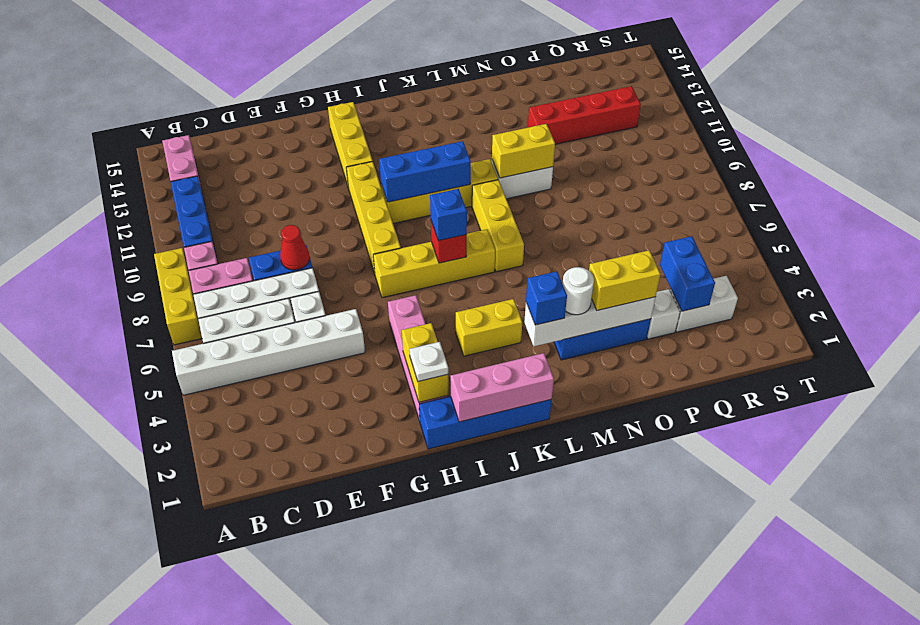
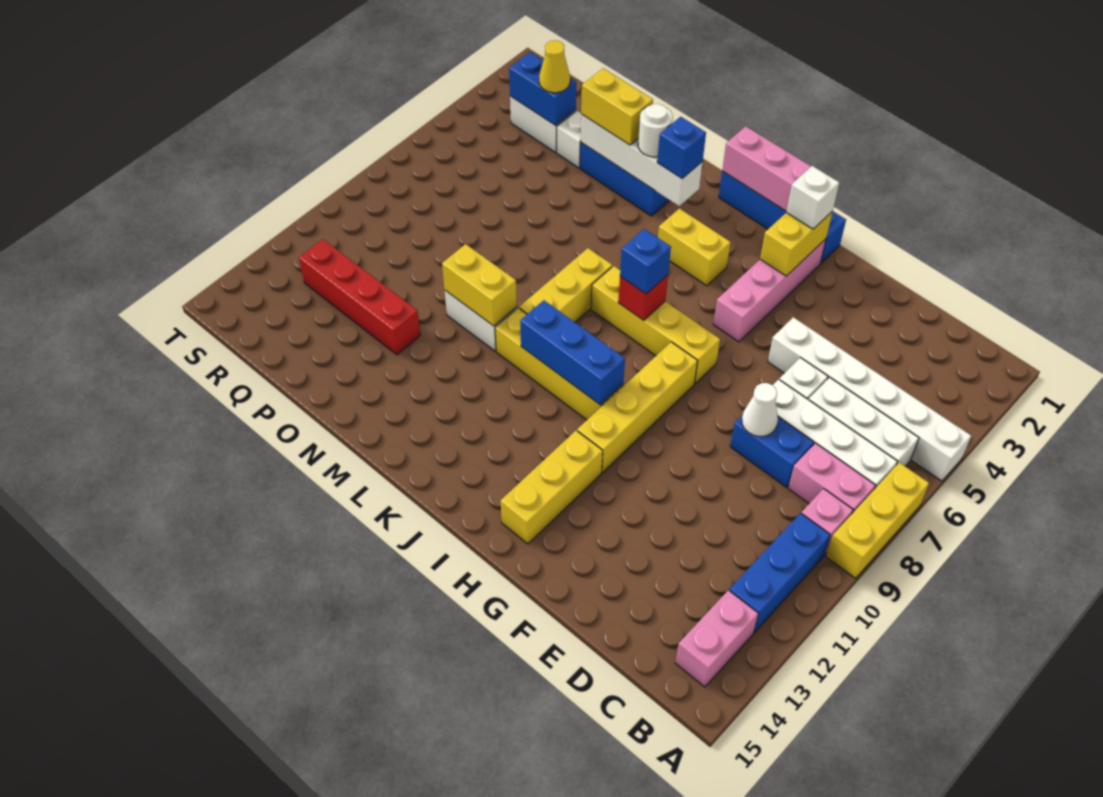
red cone E8 level 2 -> white cone E8 level 2
white plate H2 level 3 -> white brick H2 level 3
blue brick Q3:Q4 level 2 -> blue brick Q3:R3 level 2
none -> yellow cone Q3 level 3

